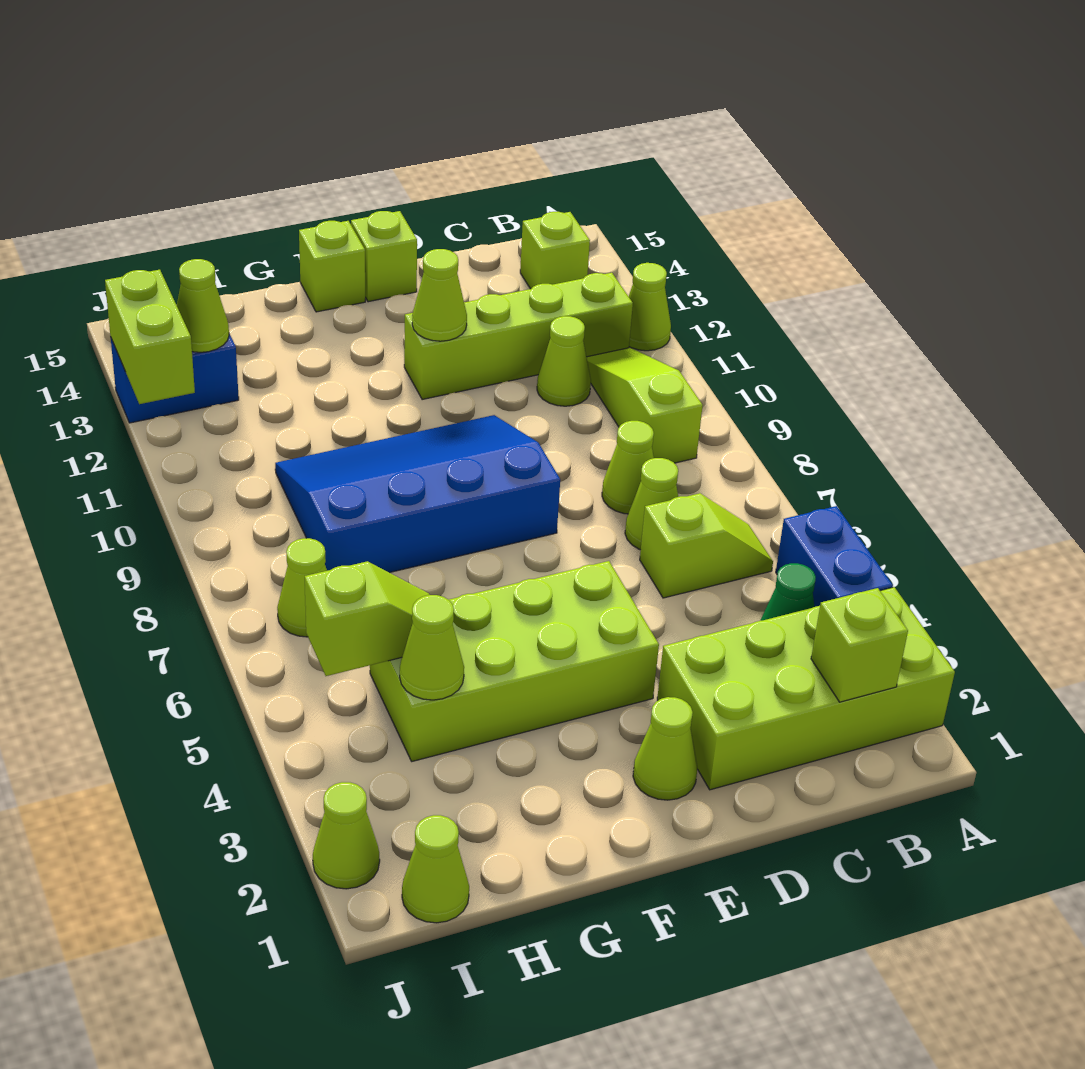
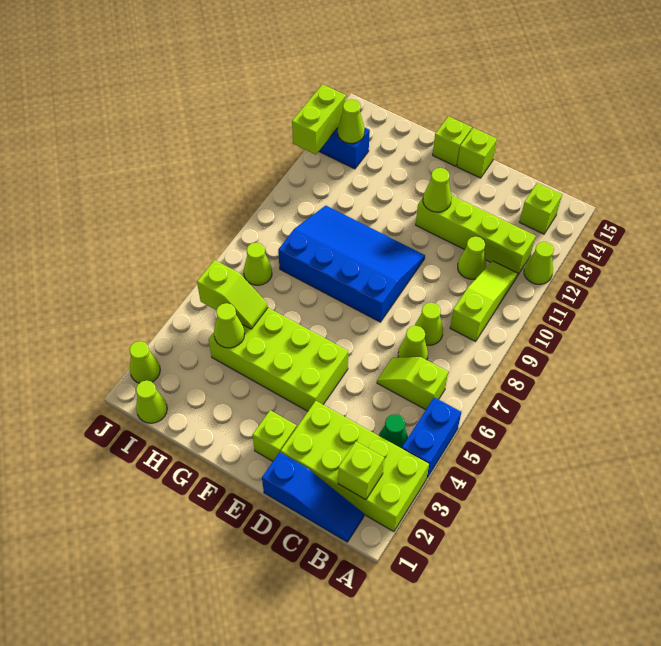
none -> blue slope B1:D1 level 1 top D
lime slope B6:C6 level 1 top C -> lime slope B6:C6 level 1 top B
lime cone E2 level 1 -> lime brick E2 level 1

